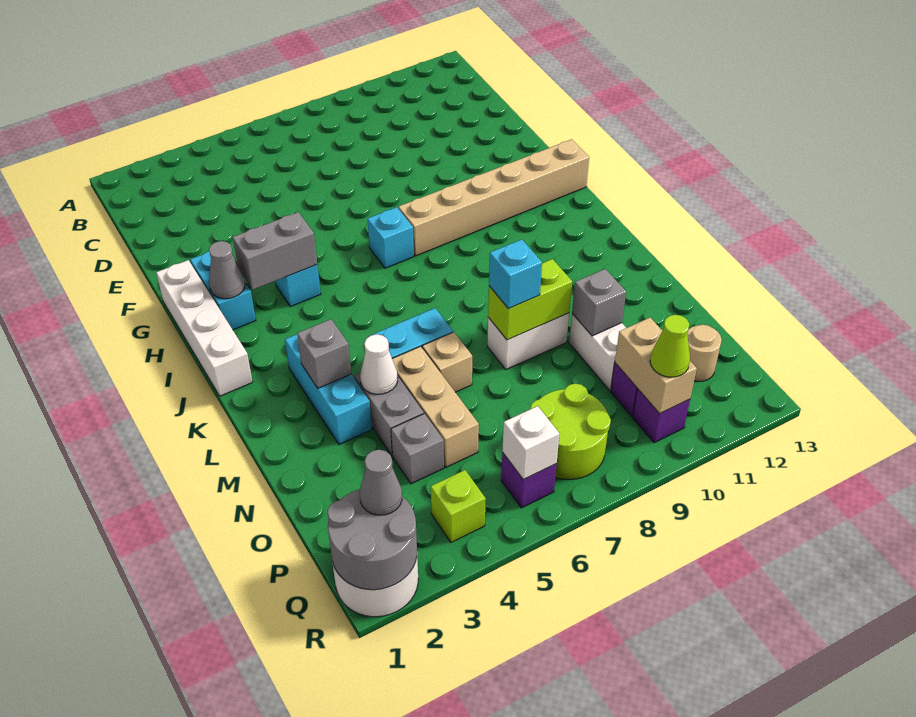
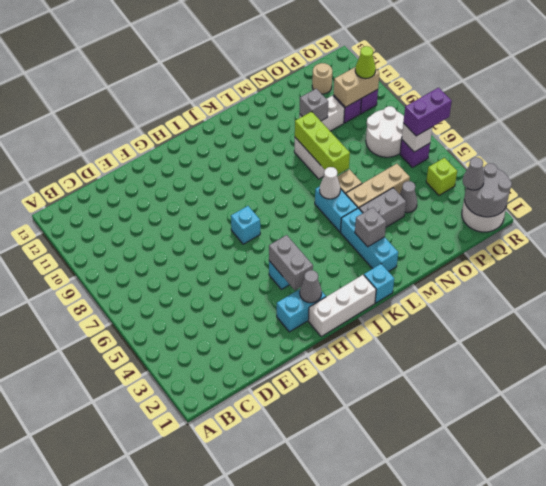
white brick G1:J1 level 1 -> white brick H1:J1 level 1
tan brick H8:H13 level 1 -> none
cyan brick K3:M3 level 1 -> cyan brick L2:L4 level 1
white cone M4 level 2 -> white cone L6 level 2
lime brick M8:M9 level 2 -> lime brick M7:M9 level 2
cyan brick M8 level 3 -> cyan brick K1 level 1
grey brick O4 level 1 -> grey cone O4 level 1
lime round brick P7:Q8 level 1 -> white round brick P7:Q8 level 1
none -> purple brick Q6:R6 level 3

